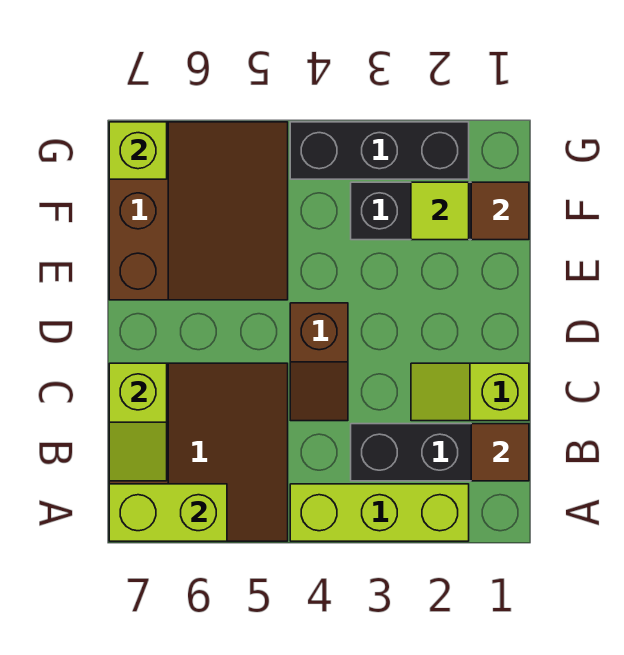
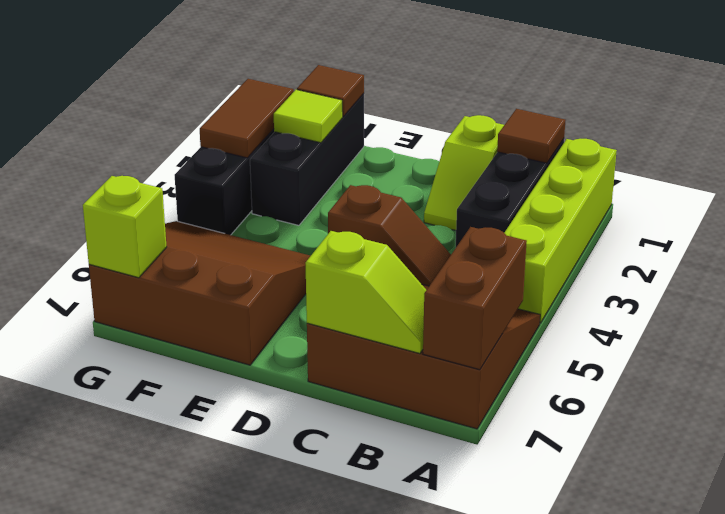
lime brick A2:A4 level 1 -> lime brick A1:A4 level 1
lime brick A6:A7 level 2 -> brown brick A6:A7 level 2
none -> brown tile G2:G3 level 2

